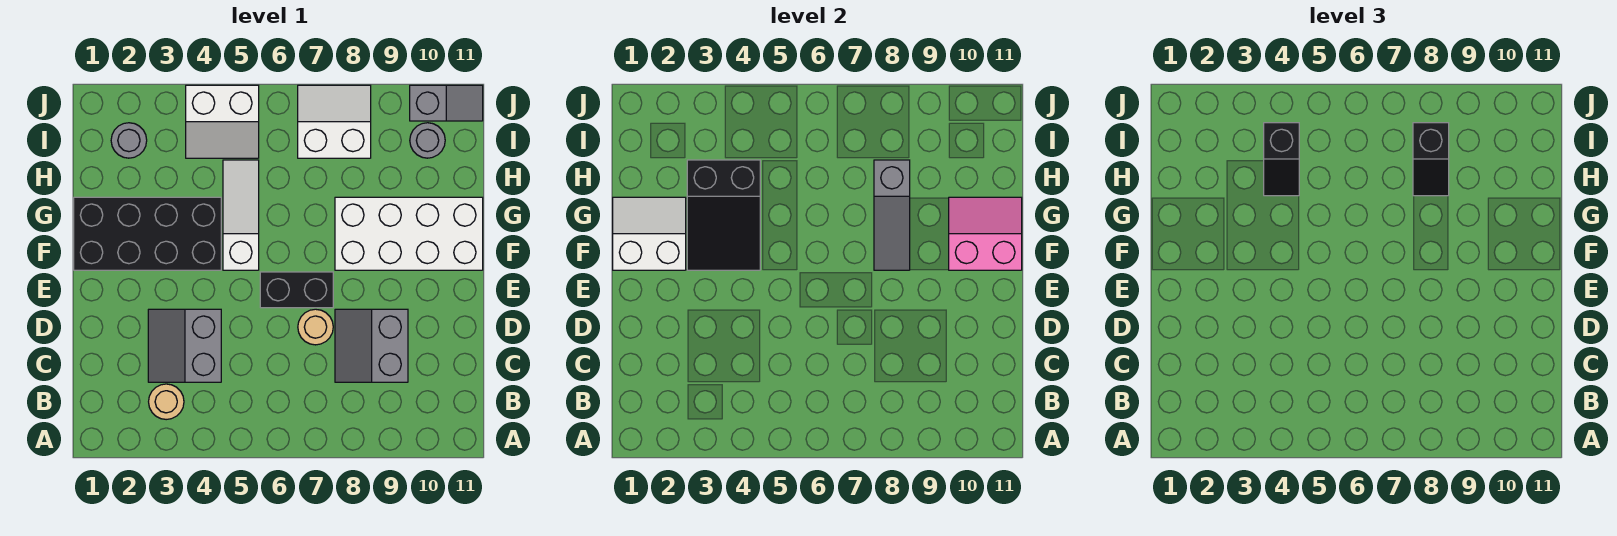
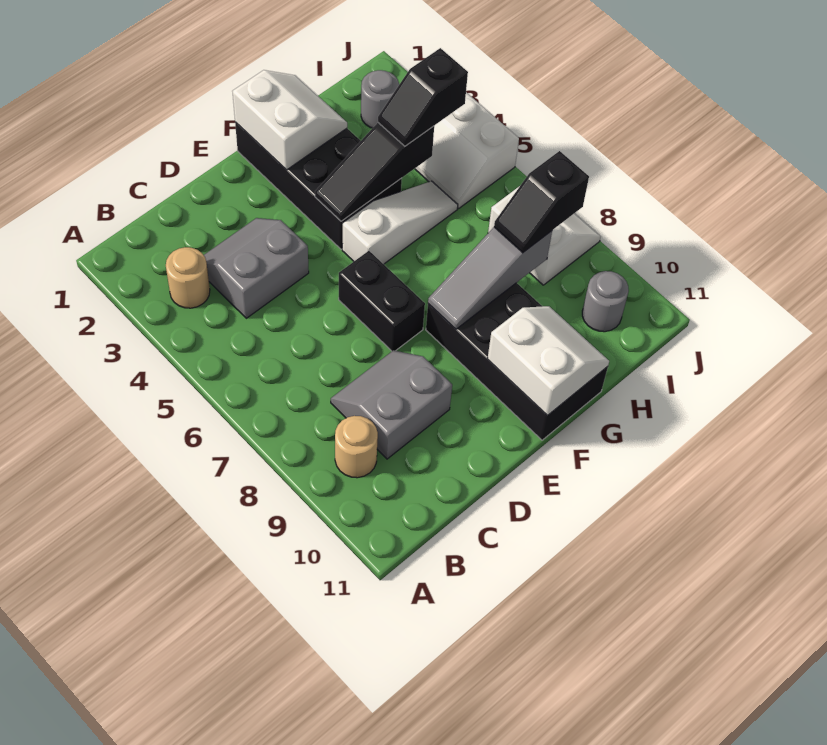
tan round brick D7 level 1 -> tan round brick B9 level 1
black slope F3:H4 level 2 top H -> black slope F4:H4 level 2 top H
white brick F8:G11 level 1 -> black brick F8:G11 level 1
pink slope F10:G11 level 2 top F -> white slope F10:G11 level 2 top F
grey slope J10:J11 level 1 top 10 -> none

